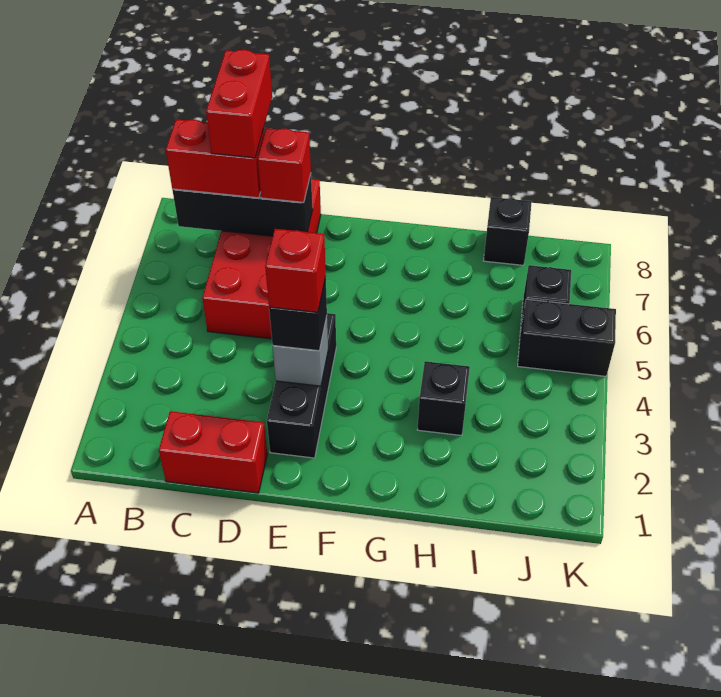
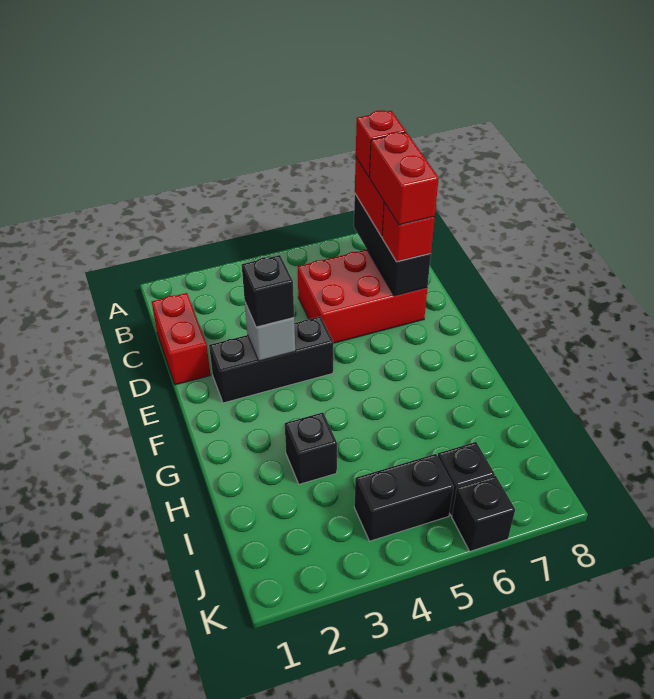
red brick C5:D8 level 1 -> red brick C5:D7 level 1
red brick C7:C8 level 4 -> red brick C7:D7 level 4
red brick E3 level 4 -> red brick B7 level 4
black brick I8 level 1 -> black brick K6 level 1
black brick J5:K5 level 1 -> black brick J4:J5 level 1

